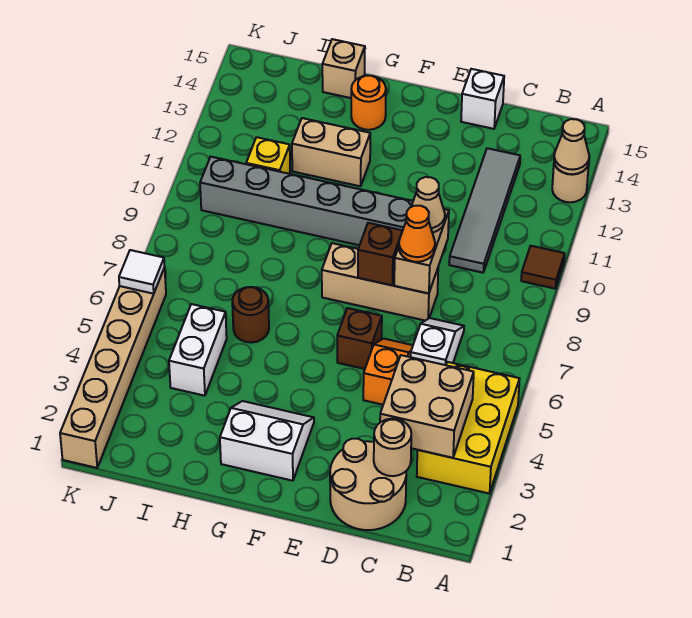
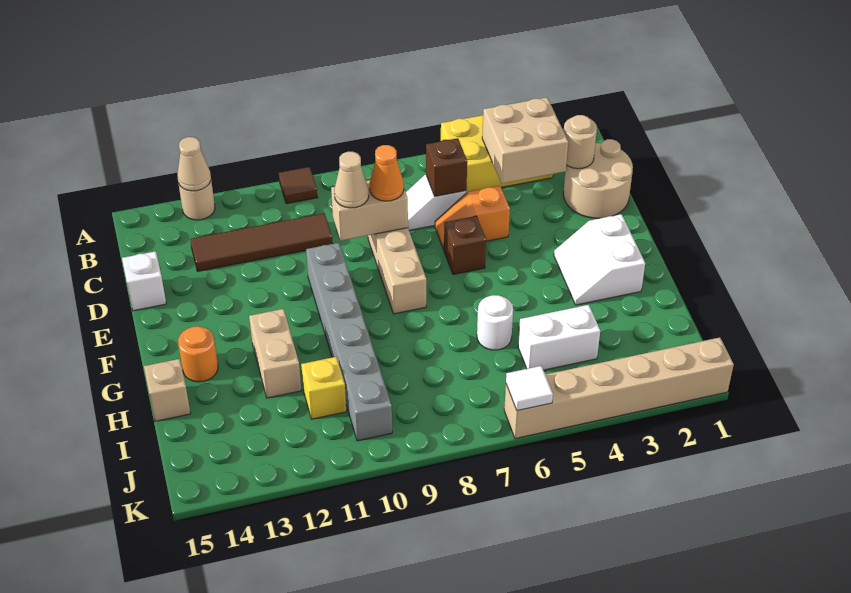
grey tile C10:C13 level 1 -> brown tile C10:C13 level 1
brown brick E8 level 2 -> brown brick C6 level 2
brown round brick H6 level 1 -> white round brick H6 level 1

